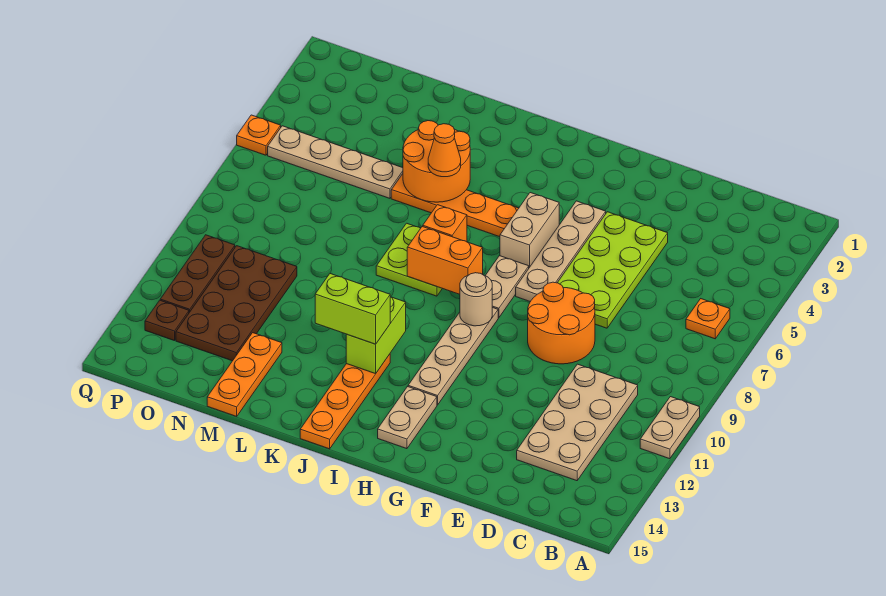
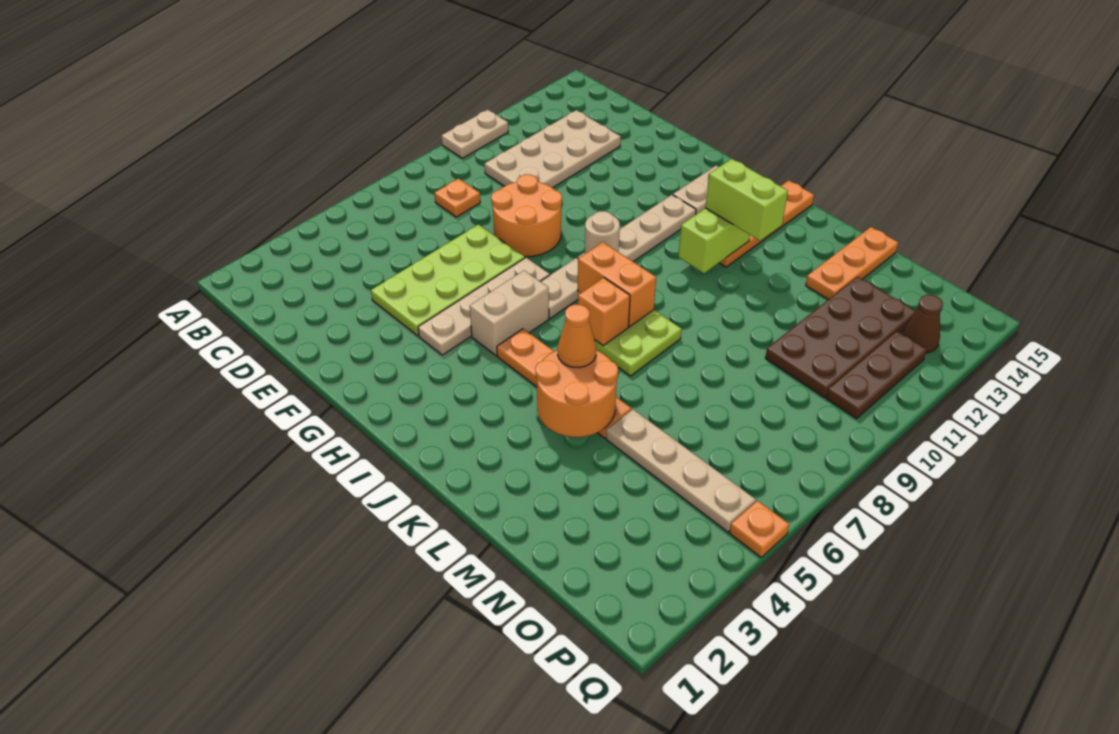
orange plate B6 level 1 -> orange plate C8 level 1
brown plate P13 level 1 -> brown cone P13 level 1

